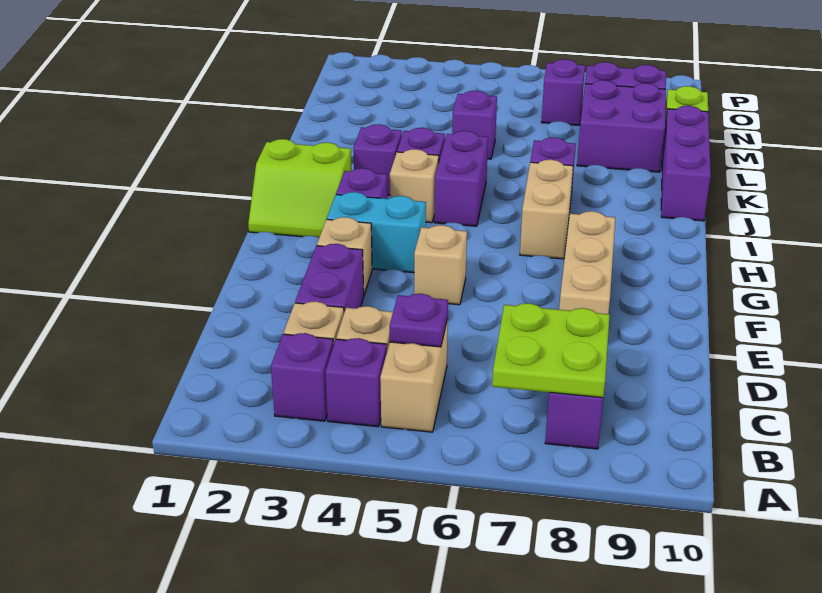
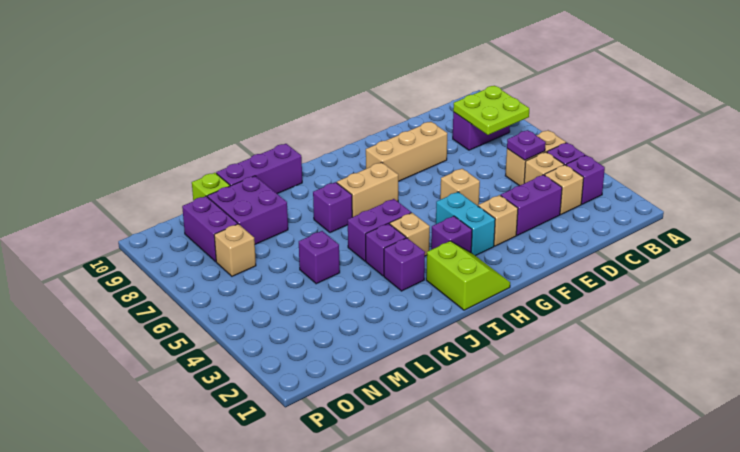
purple brick N7 level 1 -> tan brick N7 level 1

